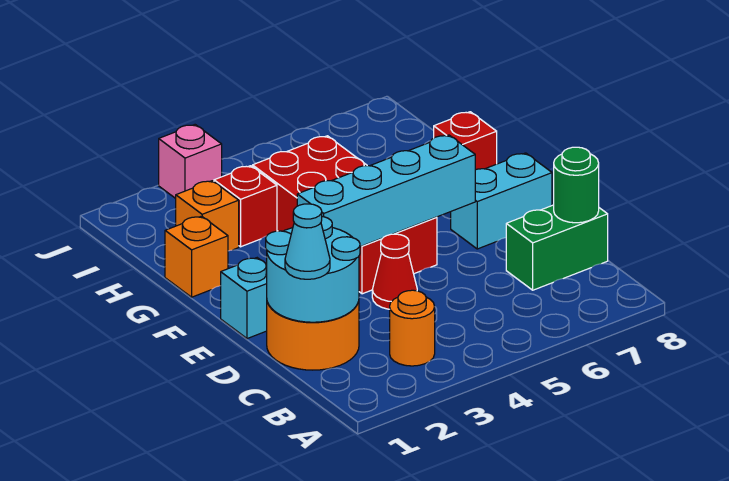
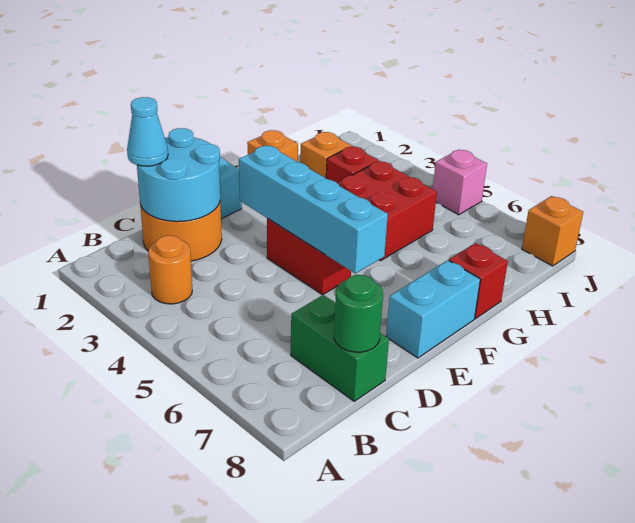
red cone D4 level 1 -> none
cyan brick E7:E8 level 1 -> cyan brick E8:F8 level 1
pink brick J3 level 1 -> pink brick J5 level 1
none -> orange brick J8 level 1

